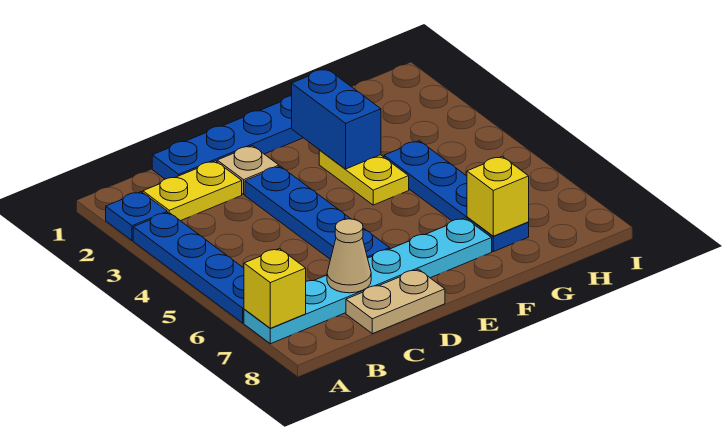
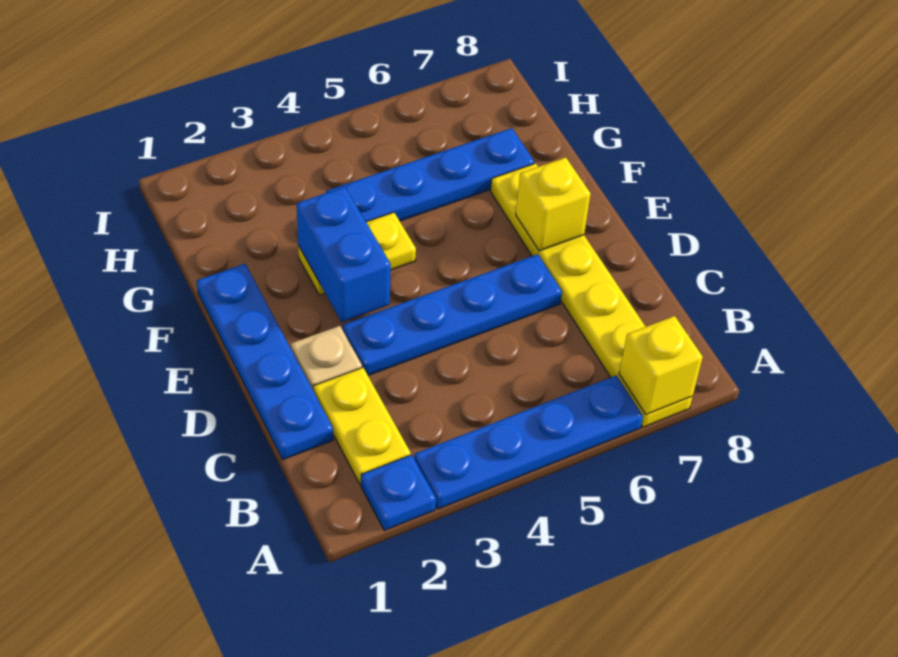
cyan plate A7:F7 level 1 -> yellow plate A7:F7 level 1
tan cone C7 level 2 -> none
tan plate C8:D8 level 1 -> none
blue brick F2:F3 level 2 -> blue brick E3:F3 level 2
yellow brick G7 level 2 -> yellow brick E7 level 2

